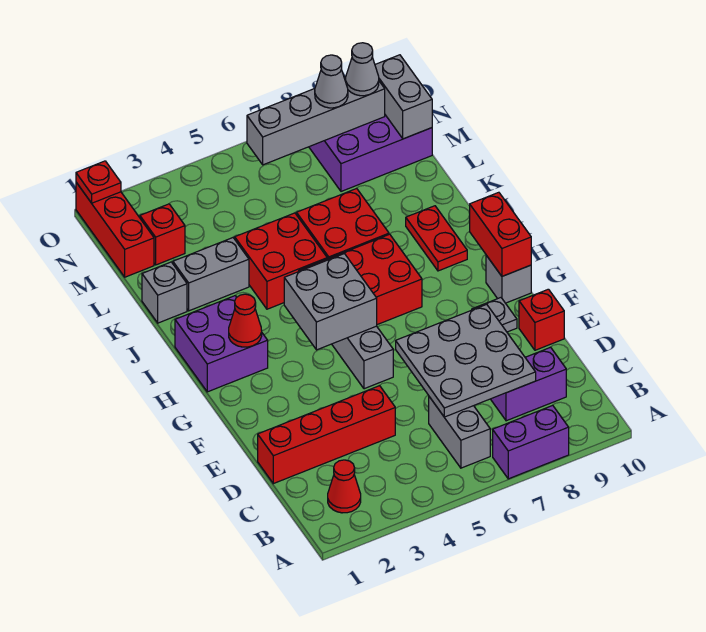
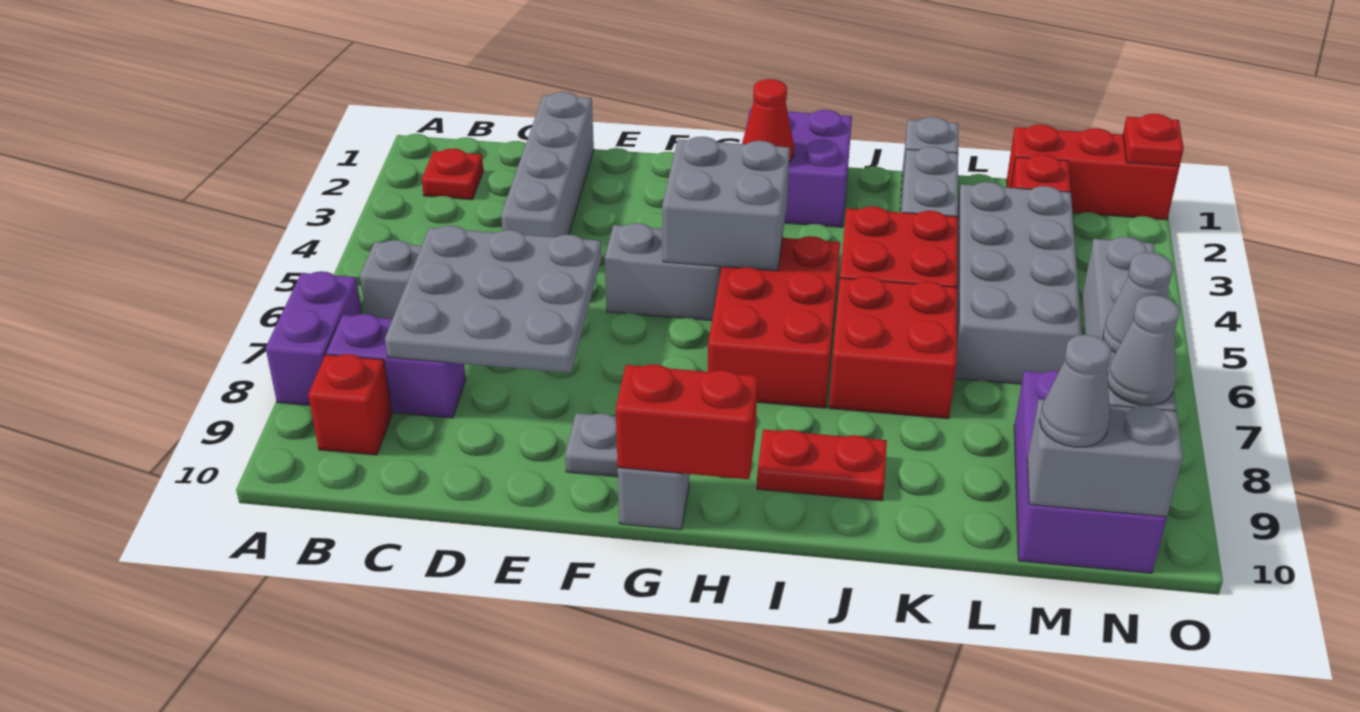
red cone B2 level 1 -> red plate B2 level 1
purple brick C8:C9 level 1 -> purple brick B8:C8 level 1
red brick D1:D4 level 1 -> grey brick D1:D4 level 1
red brick E10 level 1 -> red brick B9 level 1
none -> grey brick L3:M6 level 1
none -> grey cone M10 level 3

